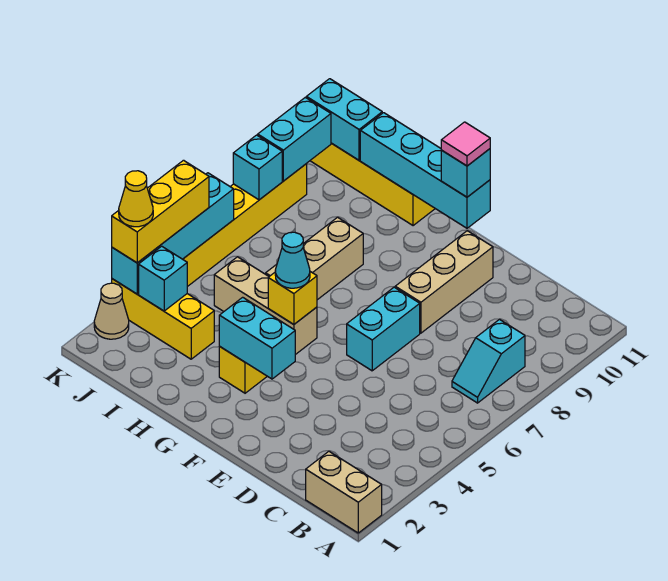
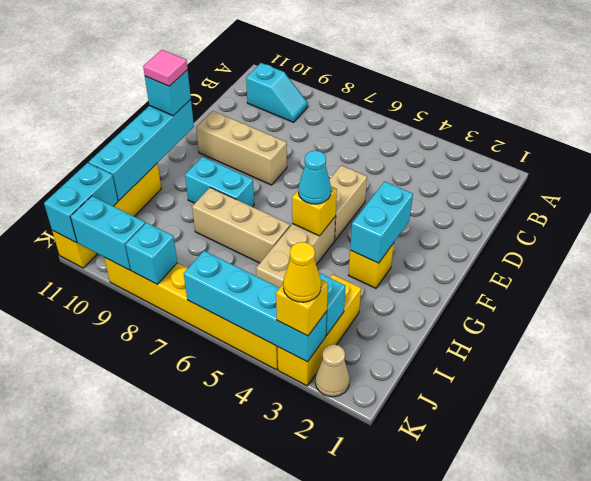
tan brick A1:B1 level 1 -> tan brick E5:F5 level 1
cyan slope B7:B8 level 1 top 8 -> cyan slope B9:B10 level 1 top 10
cyan brick E6:E7 level 1 -> cyan brick G8:G9 level 1
yellow brick K3:K5 level 3 -> yellow brick K3 level 3

